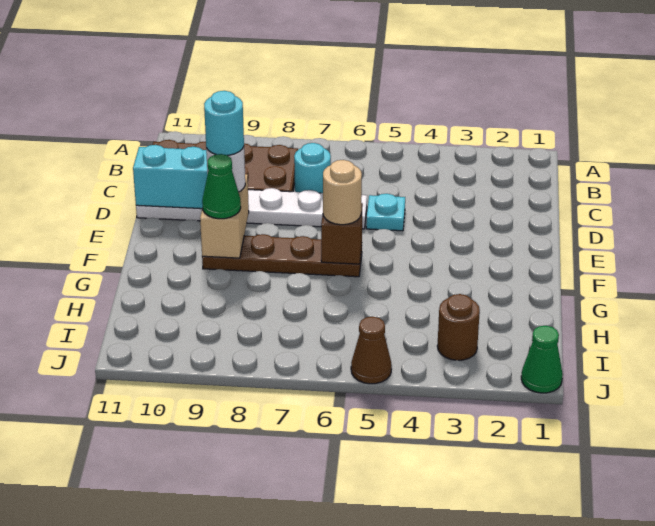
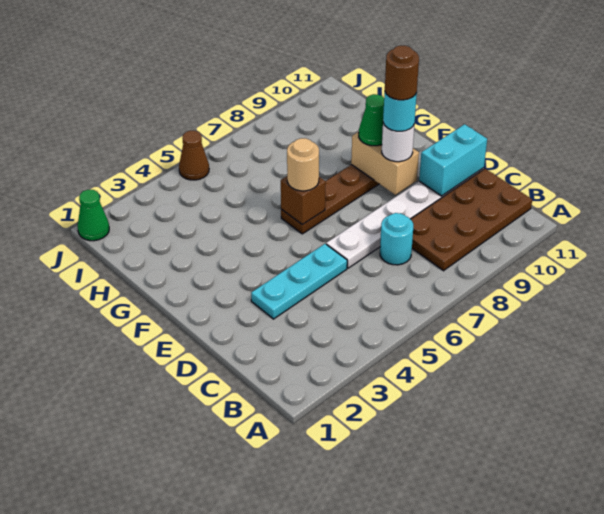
cyan plate D5 level 1 -> cyan plate D3:D5 level 1
brown round brick I3 level 1 -> brown round brick E9 level 5

